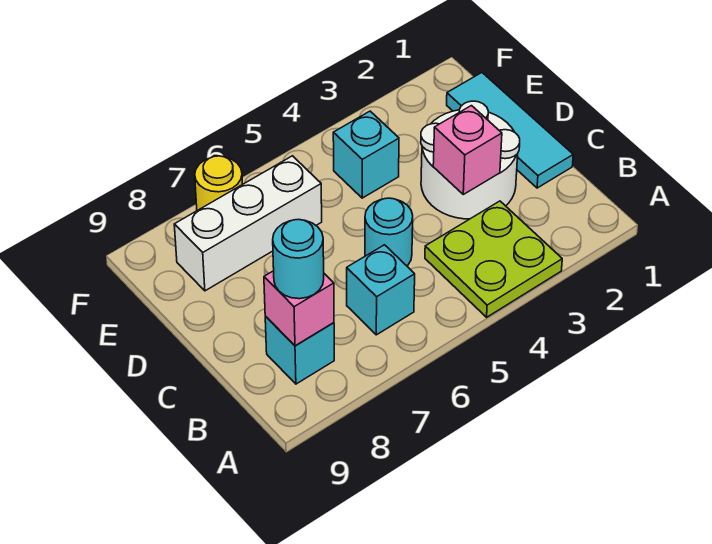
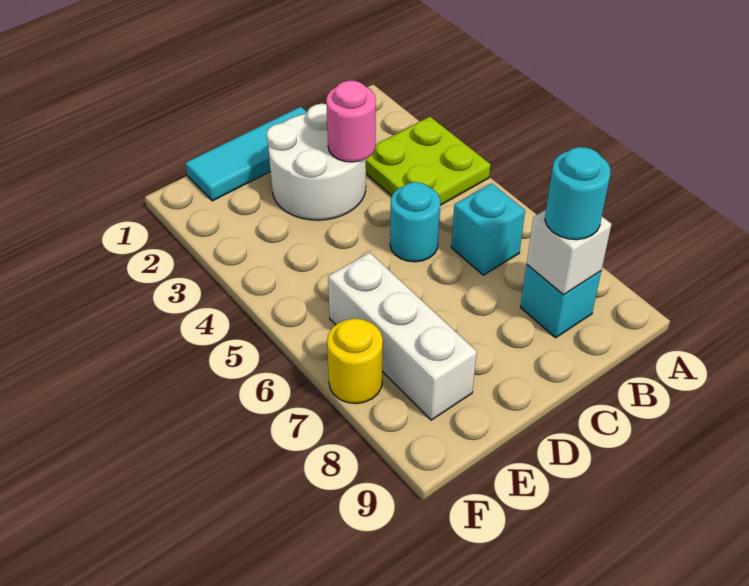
pink brick B8 level 2 -> white brick B8 level 2
pink brick C3 level 2 -> pink round brick C3 level 2
cyan brick E4 level 1 -> none

